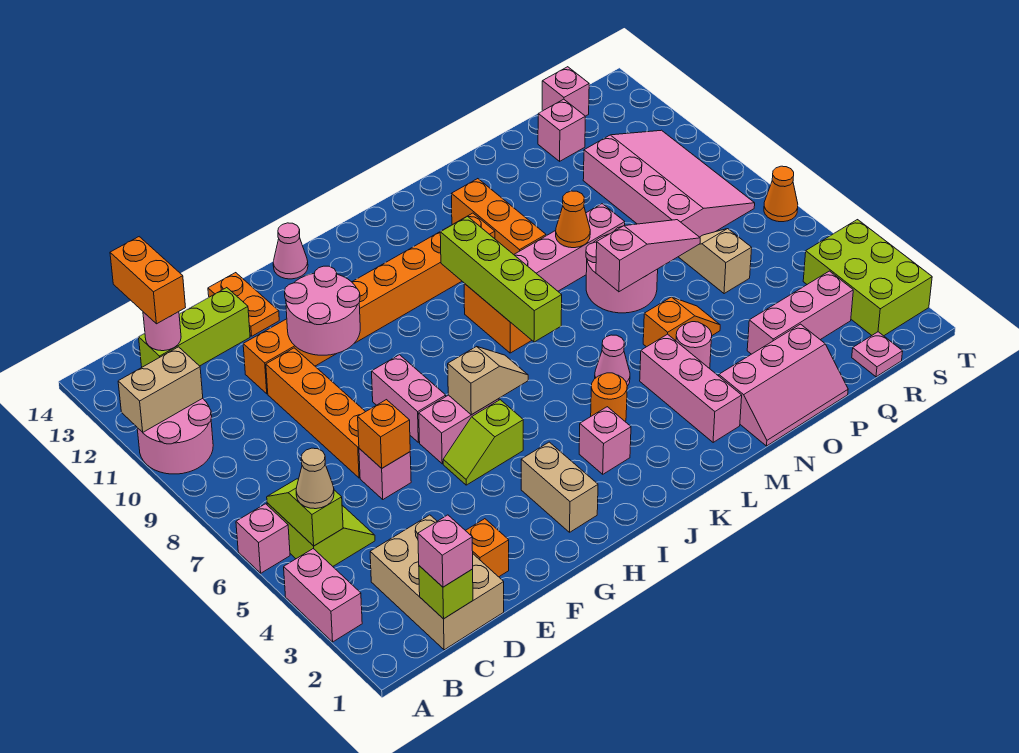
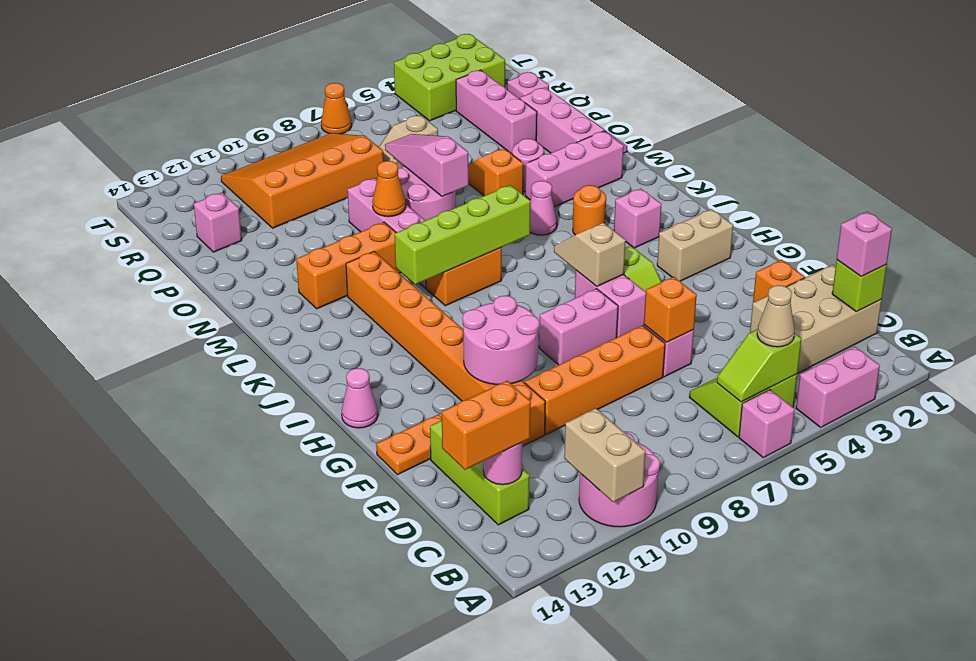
pink slope Q8:S11 level 1 top Q -> orange slope Q8:S11 level 1 top Q
pink brick R14 level 1 -> none

